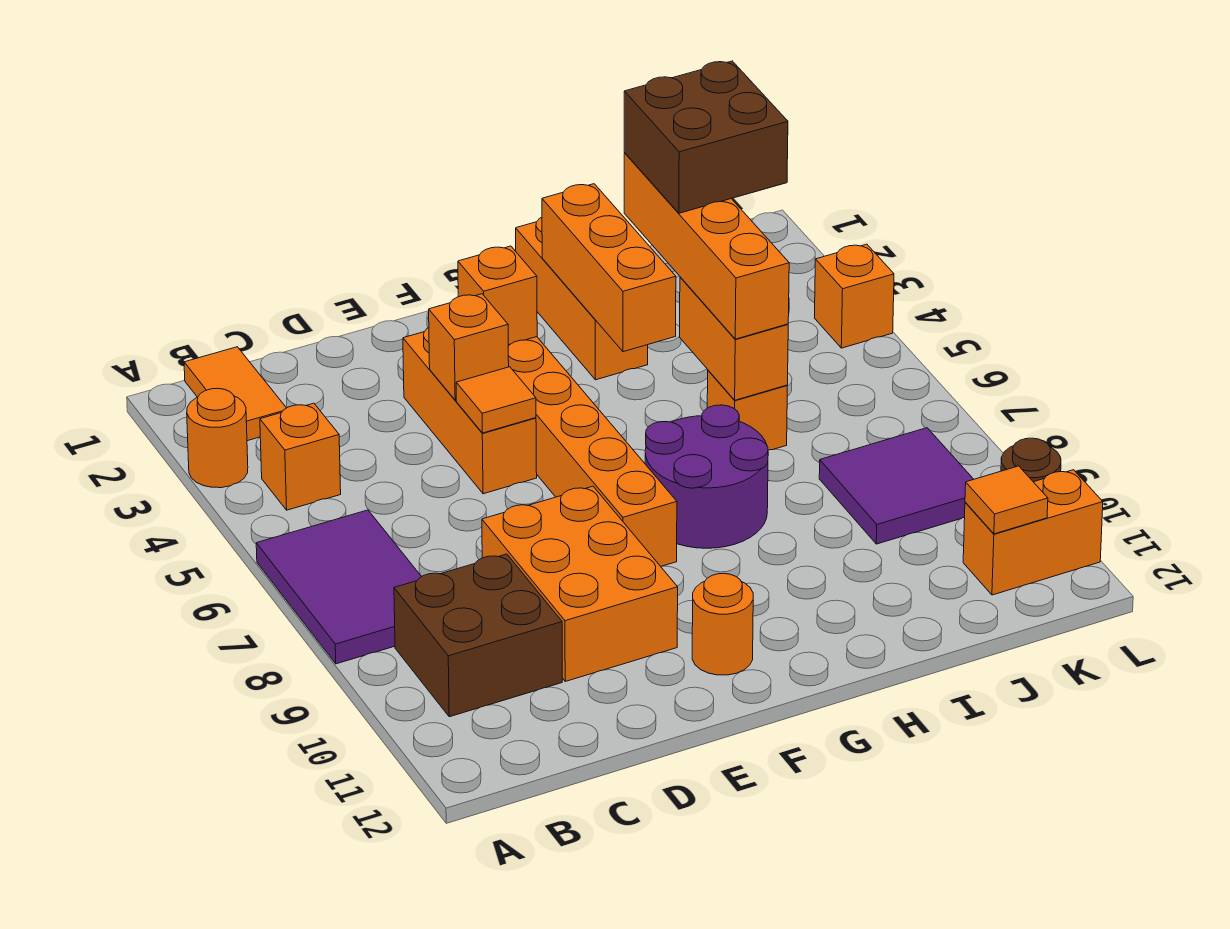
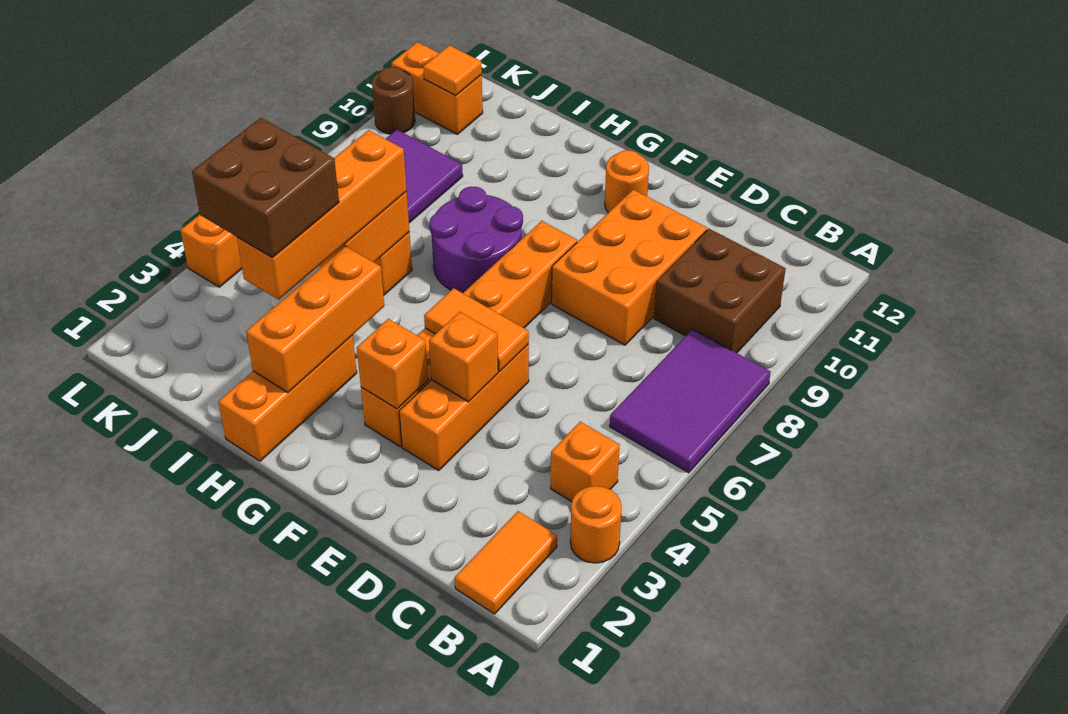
orange tile E5 level 2 -> orange tile E5:F5 level 2

